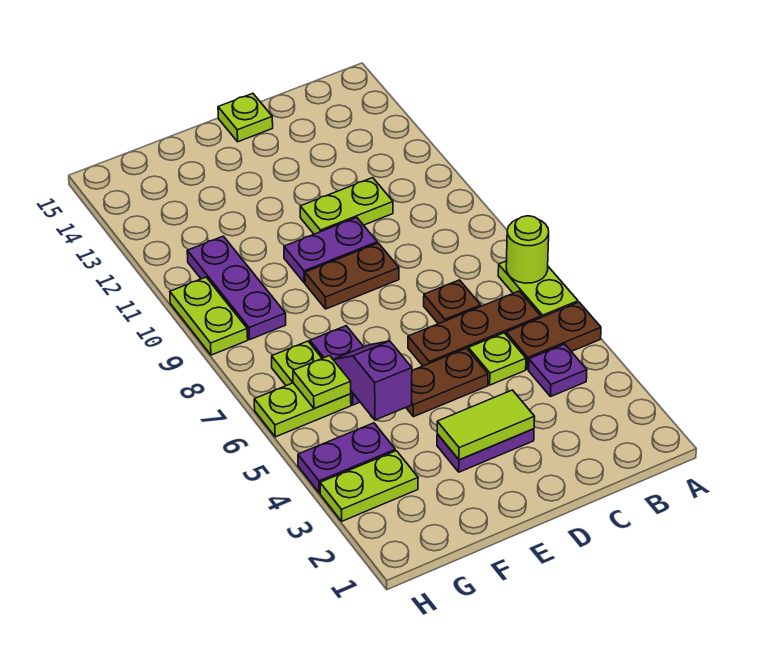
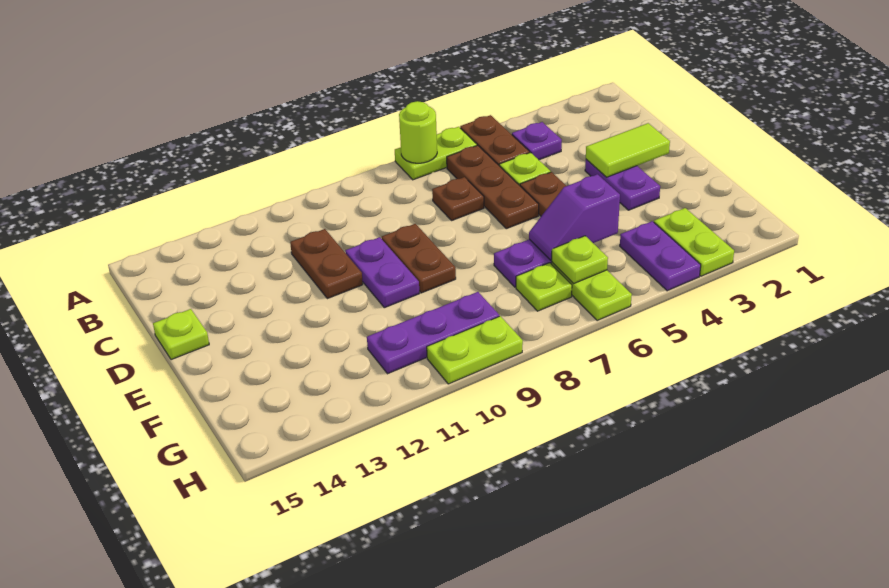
lime plate C11:D11 level 1 -> brown plate C11:D11 level 1
lime tile D3:E3 level 2 -> lime tile D2:D3 level 2

